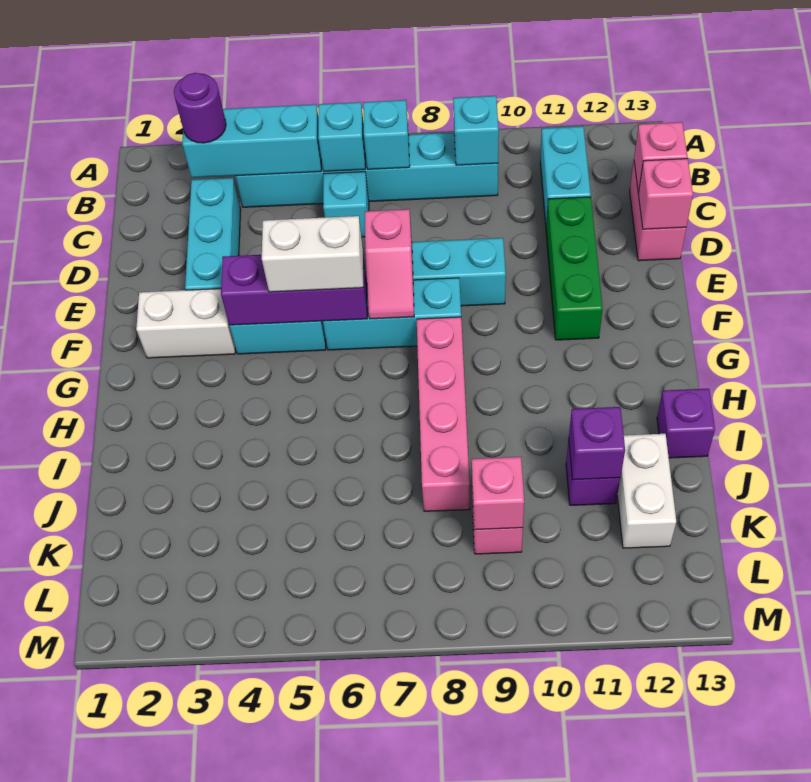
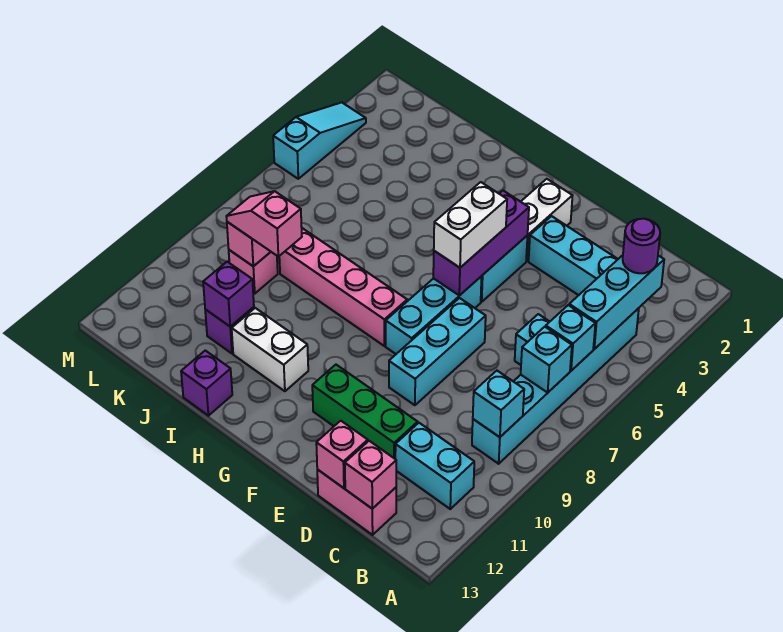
pink slope E7:F7 level 2 top E -> pink slope J9:K9 level 3 top J
white brick J12:K12 level 1 -> white brick H11:I11 level 1
none -> cyan slope M3:M5 level 1 top 5

